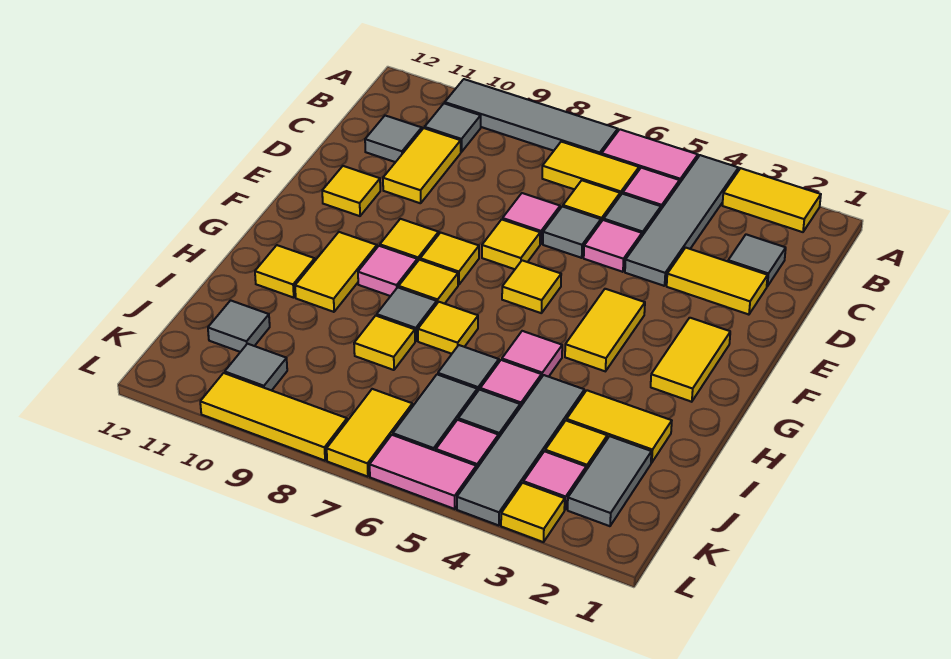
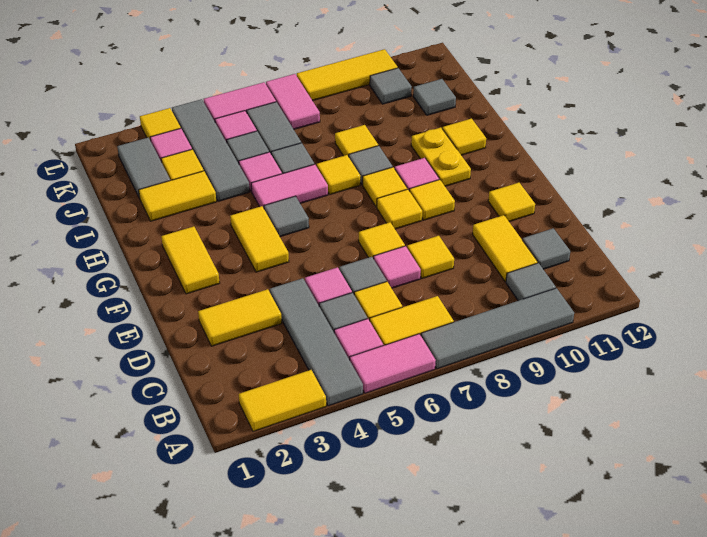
grey tile C2 level 1 -> grey tile G5 level 1
yellow tile F6 level 1 -> yellow tile D8 level 1
yellow tile G10:H10 level 1 -> yellow plate G10:H10 level 1
pink tile H5 level 1 -> pink tile H5:H6 level 1
yellow tile K7:L7 level 1 -> pink tile K7:L7 level 1

